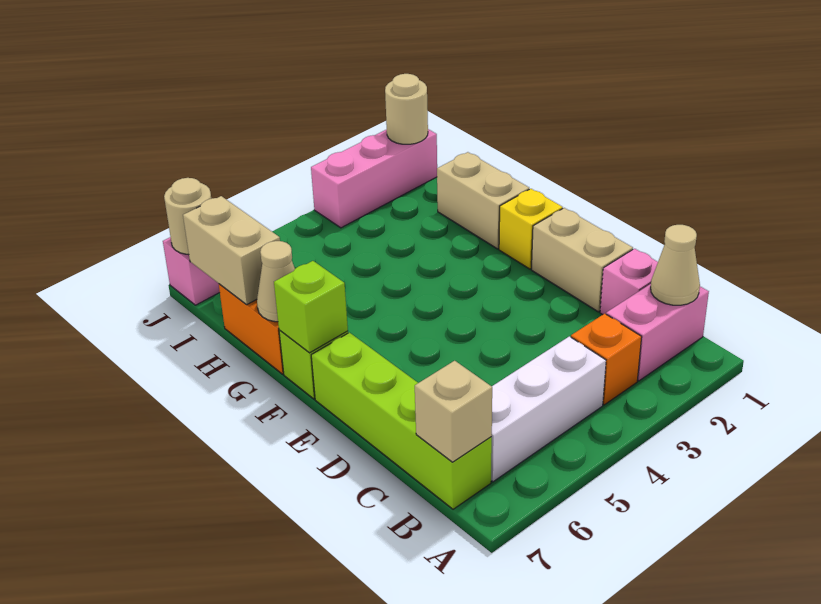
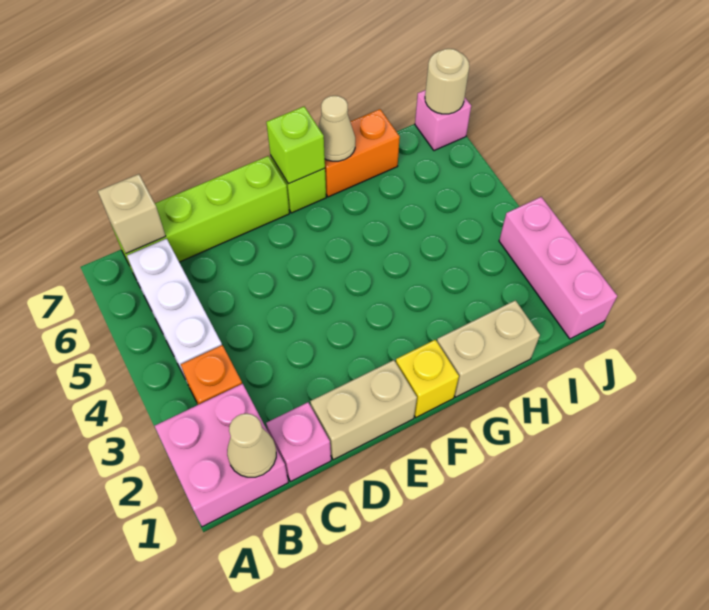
pink brick B1:B2 level 1 -> pink brick A1:B2 level 1
tan brick H7:I7 level 2 -> none
tan round brick J1 level 2 -> none

